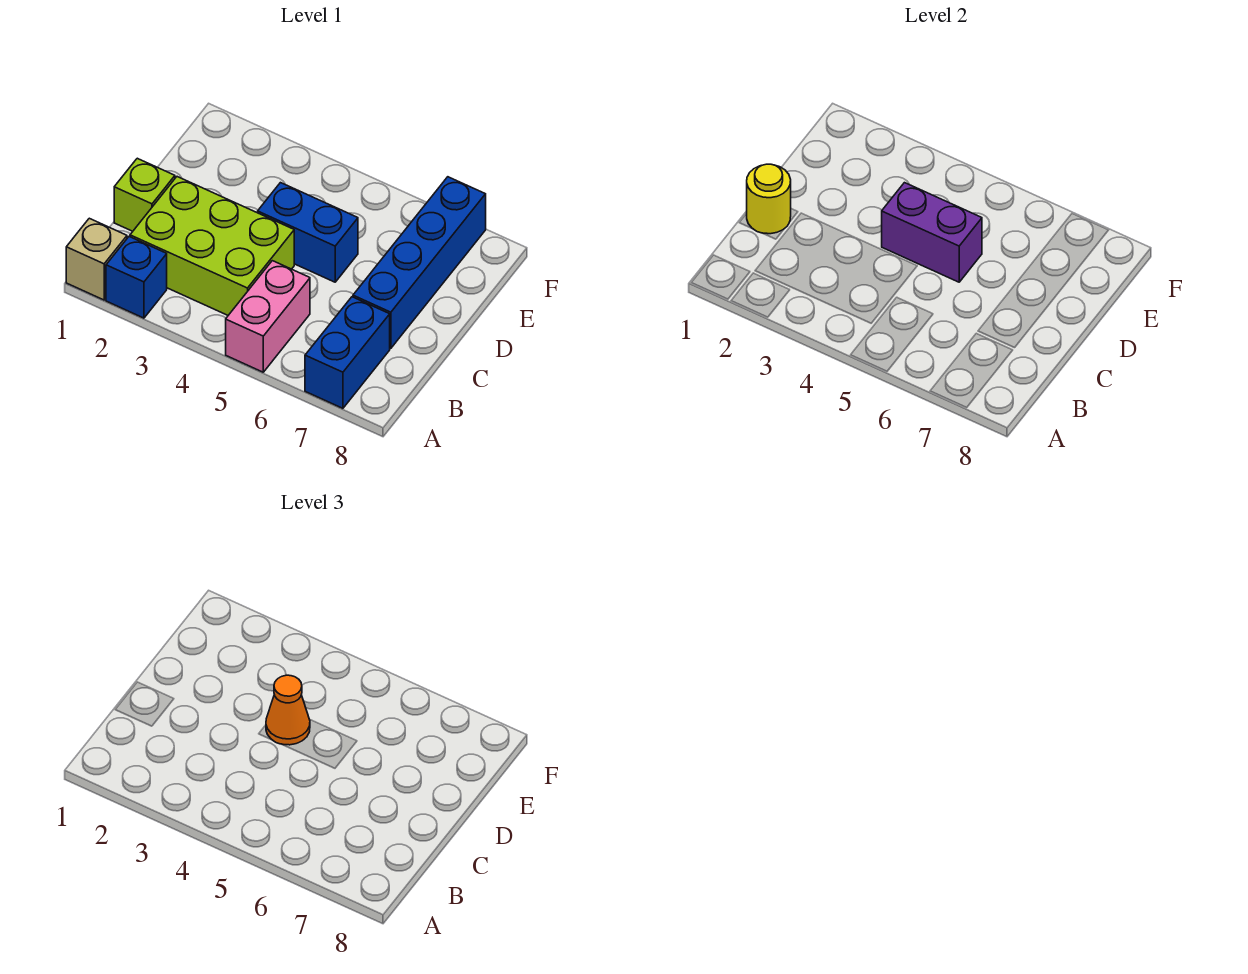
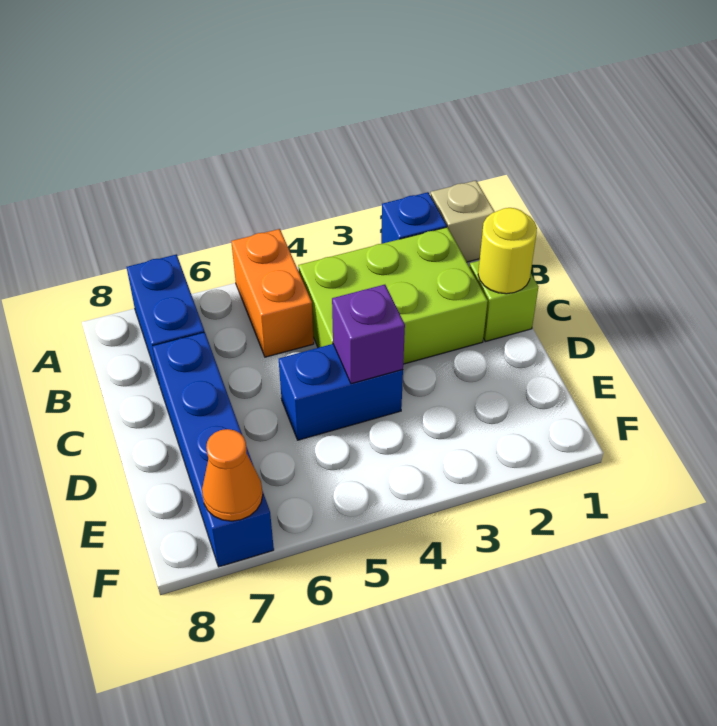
pink brick A5:B5 level 1 -> orange brick A5:B5 level 1
purple brick D4:D5 level 2 -> purple brick D4 level 2
orange cone D4 level 3 -> orange cone F7 level 2

